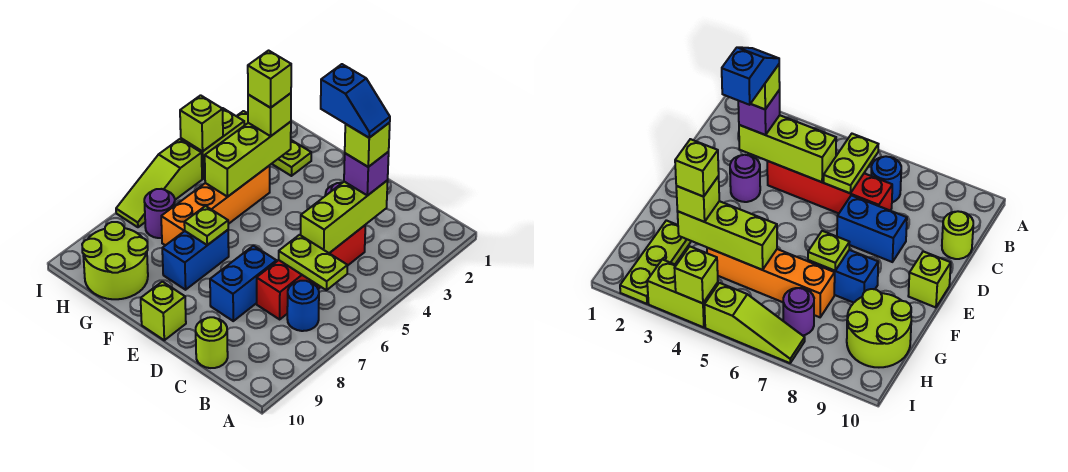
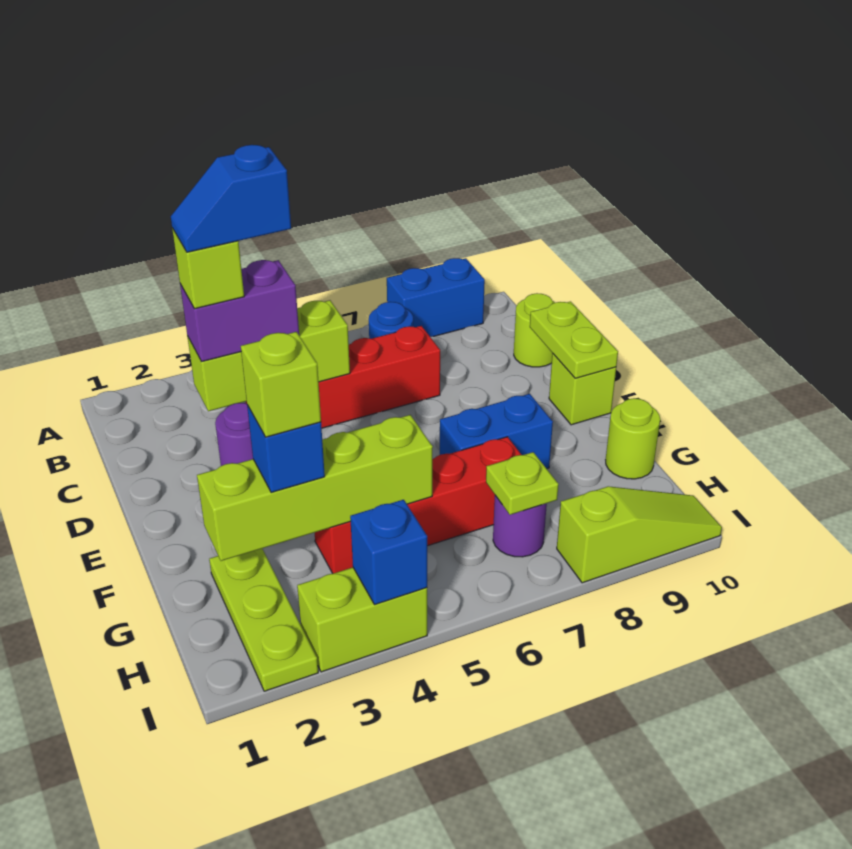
lime plate B6:C6 level 2 -> lime plate D10:E10 level 2
purple brick C3 level 3 -> purple brick C3:C4 level 3
blue slope C3:D3 level 5 top D -> blue slope C3:C4 level 5 top 4
blue brick D7:D8 level 1 -> blue brick A8:A9 level 1
lime plate F7 level 2 -> lime plate H7 level 2
lime brick G3:G5 level 2 -> lime brick G2:G5 level 2
lime brick G3 level 3 -> blue brick G3 level 3
orange brick G4:G7 level 1 -> red brick G4:G7 level 1
lime round brick G9:H10 level 1 -> lime round brick G10 level 1
lime brick I4 level 2 -> blue brick I4 level 2
lime slope I5:I7 level 1 top 5 -> lime slope I8:I10 level 1 top 8

